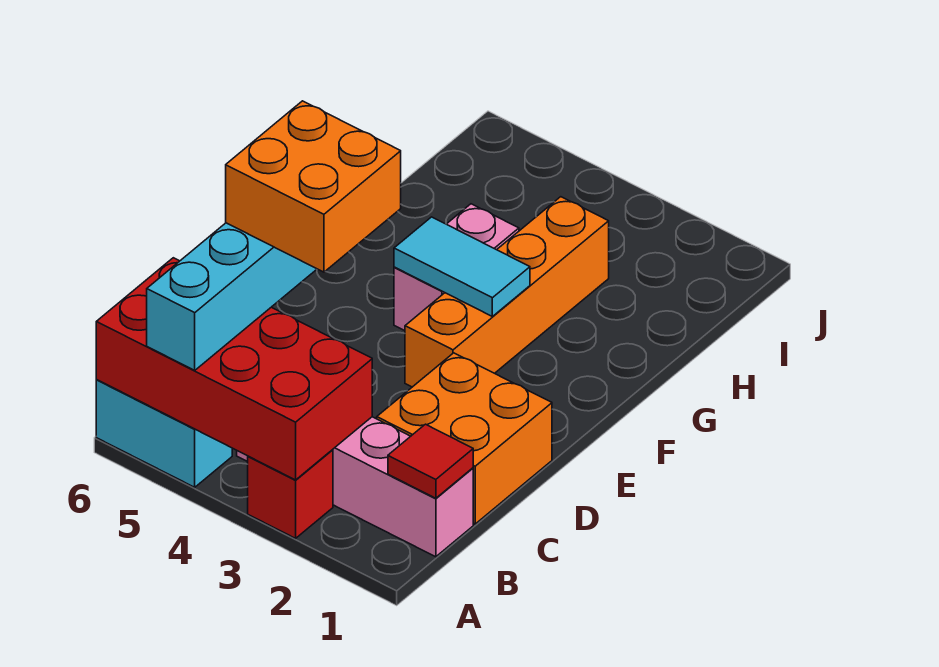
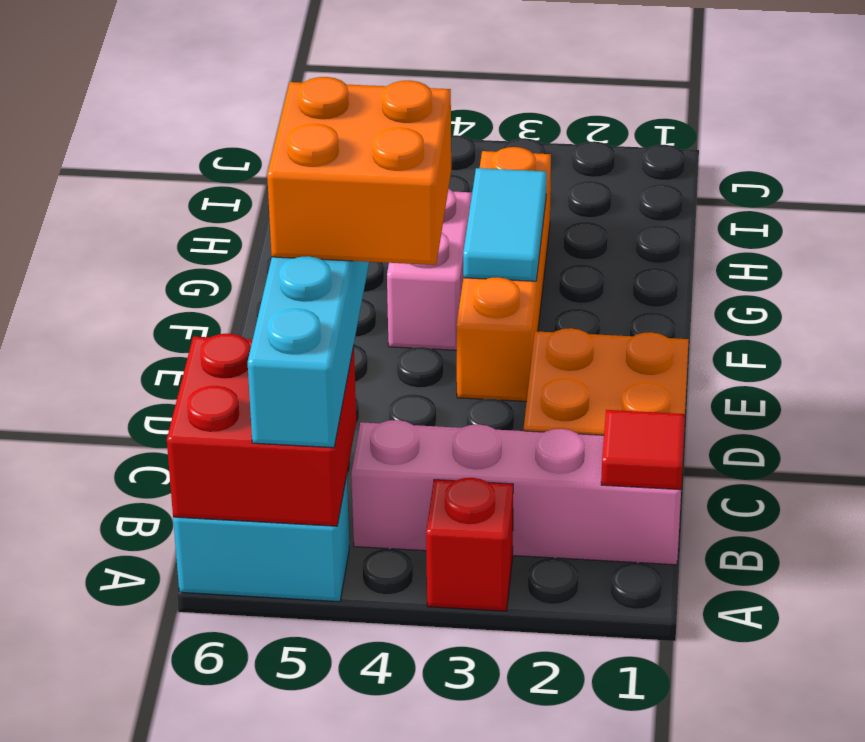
red brick A3:B6 level 2 -> red brick A5:B6 level 2
cyan tile F3:F4 level 2 -> cyan tile F3:G3 level 2

